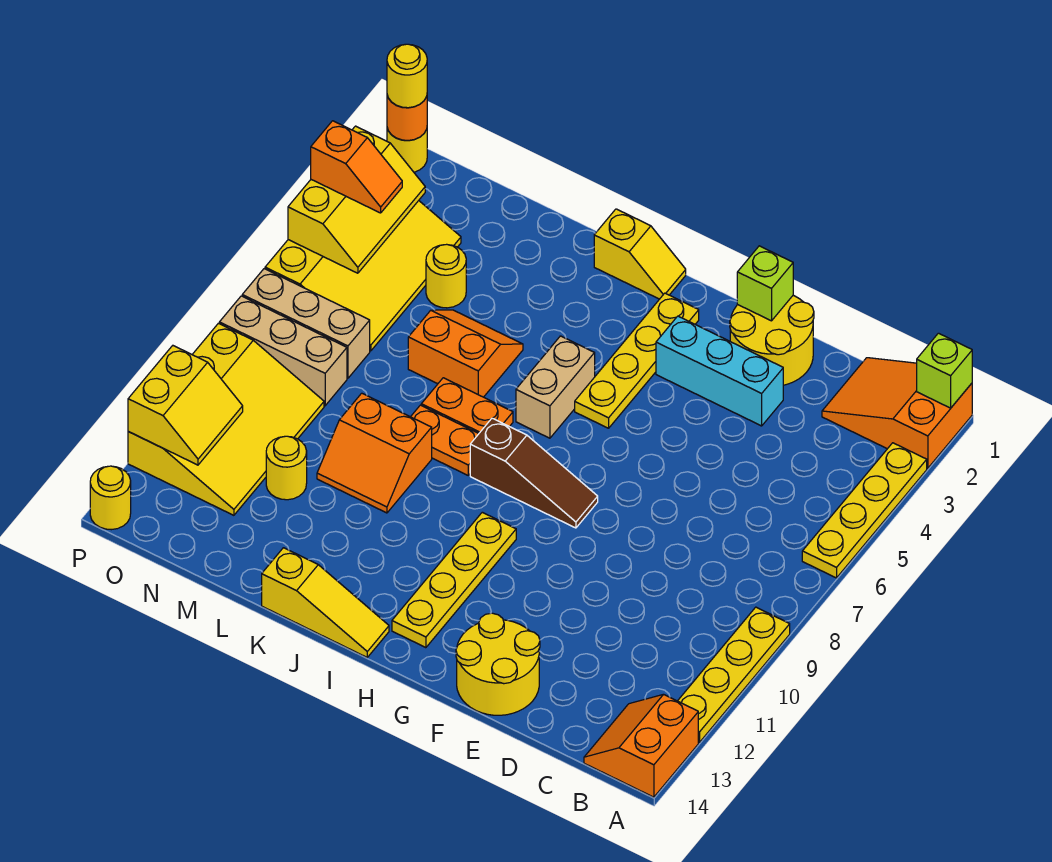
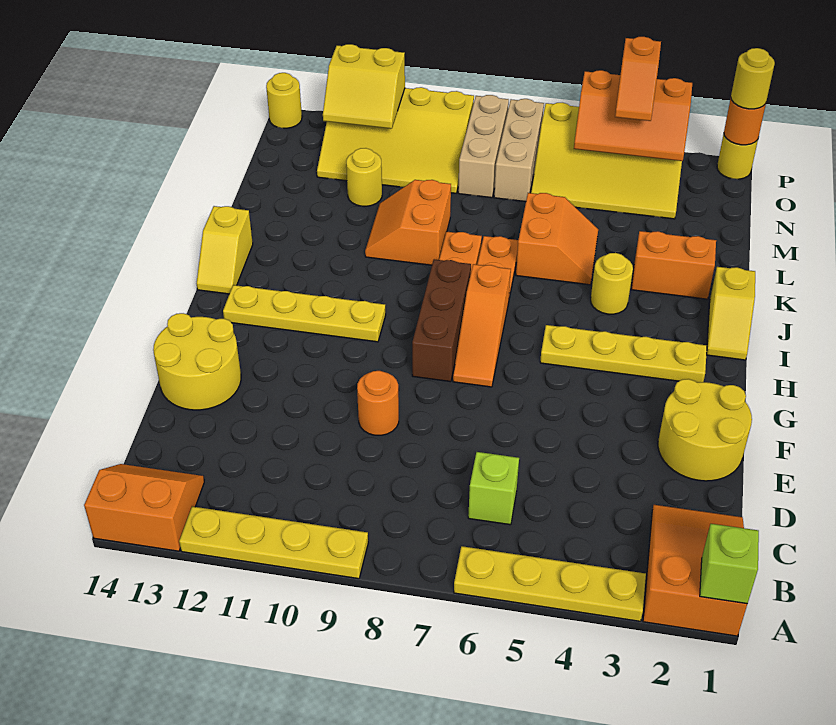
cyan brick E3:G3 level 1 -> none
none -> orange round brick E9 level 1
lime brick F1 level 2 -> lime brick C6 level 1
none -> orange slope G7:I7 level 1 top I
brown slope G8:I8 level 1 top I -> brown brick G8:I8 level 1
tan brick I5:I6 level 1 -> none
yellow slope I14:K14 level 1 top K -> yellow slope I14:J14 level 1 top J
none -> orange brick K2:K3 level 1
yellow round brick M4 level 1 -> yellow round brick J4 level 1
yellow slope O3:P5 level 2 top P -> orange slope O3:P5 level 2 top P

